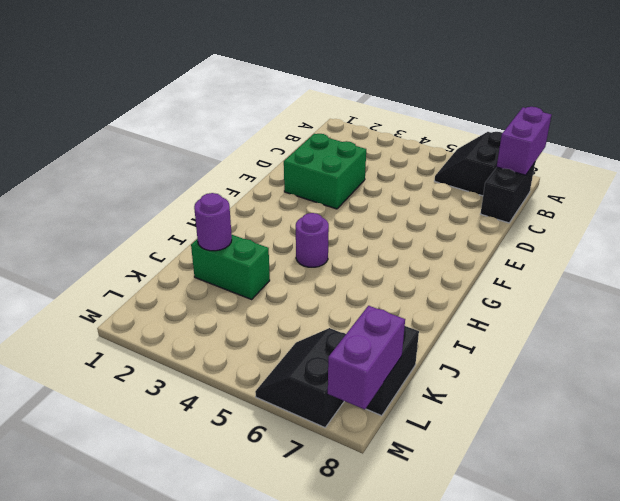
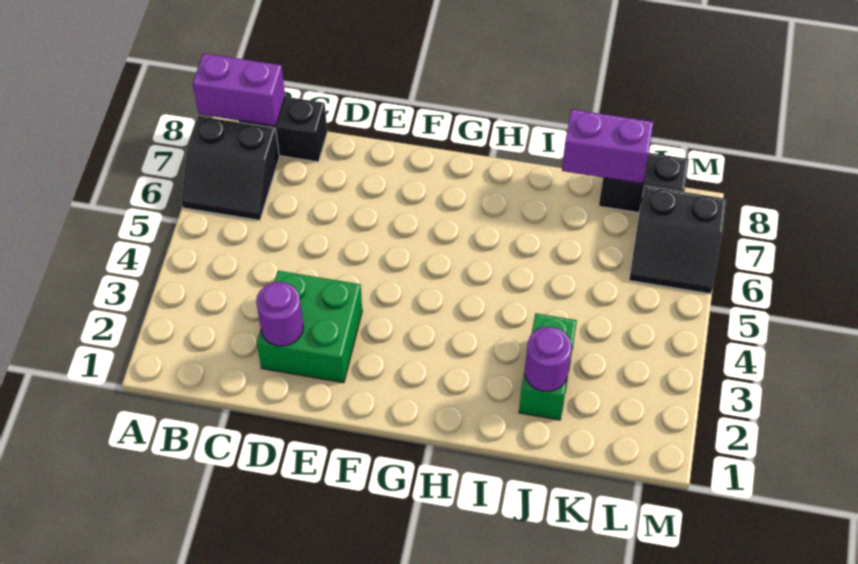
purple round brick H4 level 1 -> purple round brick D2 level 2
purple brick L8:M8 level 2 -> purple brick J8:K8 level 2

